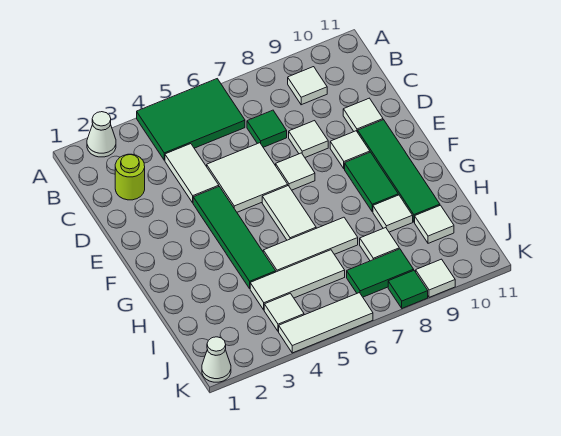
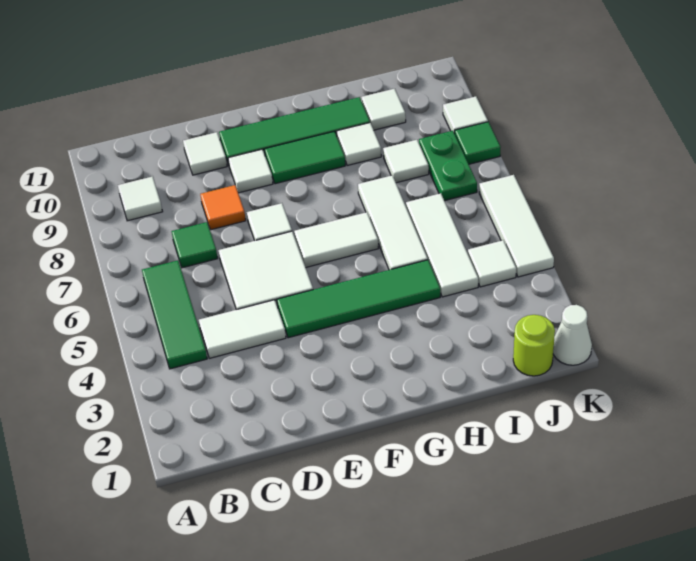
white cone A2 level 1 -> none
green tile A4:B6 level 1 -> green tile B4:B6 level 1
lime round brick C2 level 1 -> lime round brick J1 level 1
white tile D8 level 1 -> orange tile D8 level 1
green tile J7:J8 level 1 -> green plate J7:J8 level 1

